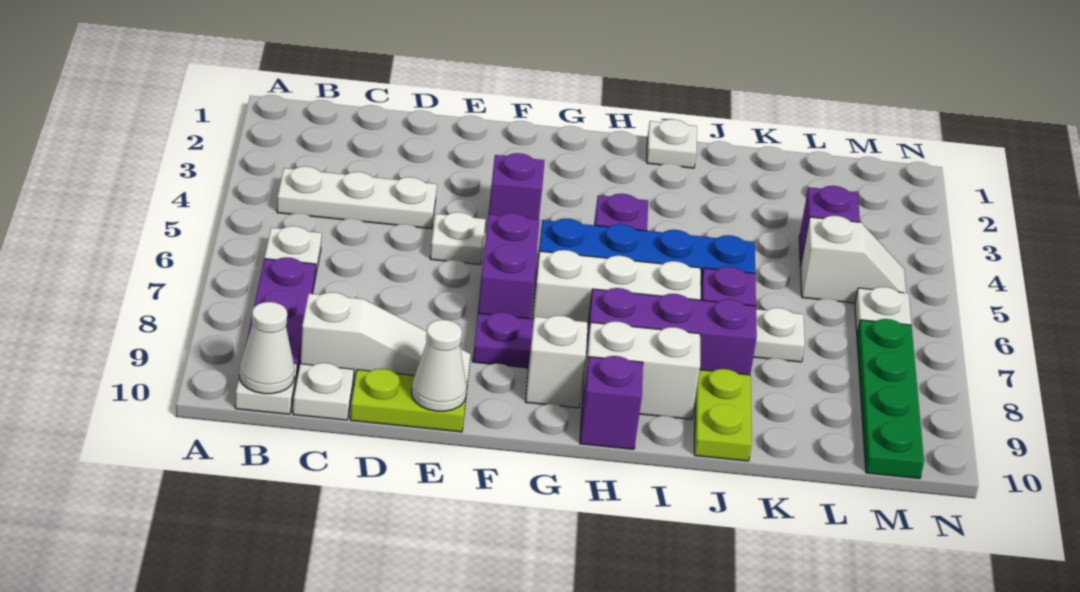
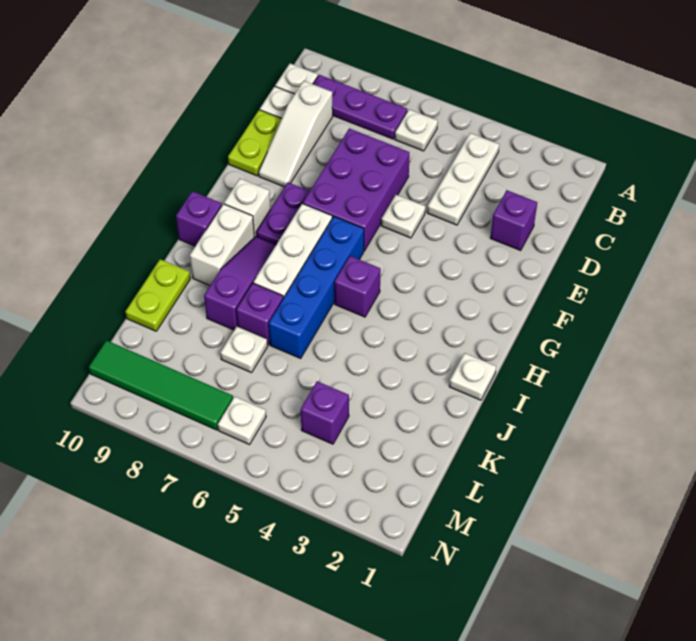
white cone B10 level 2 -> none
white cone E10 level 2 -> none
purple brick F4 level 1 -> purple brick D2 level 1
purple brick F6:F7 level 1 -> purple brick D6:F7 level 1
purple brick H8:J8 level 1 -> purple slope H8:J8 level 1 top J
lime plate J9:J10 level 1 -> lime plate J10:K10 level 1
white slope L5:M5 level 1 top L -> none
green plate M7:M10 level 1 -> green tile M7:M10 level 1

